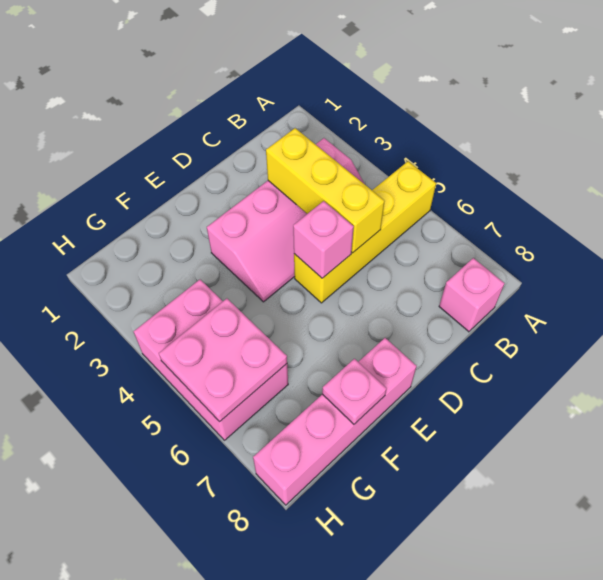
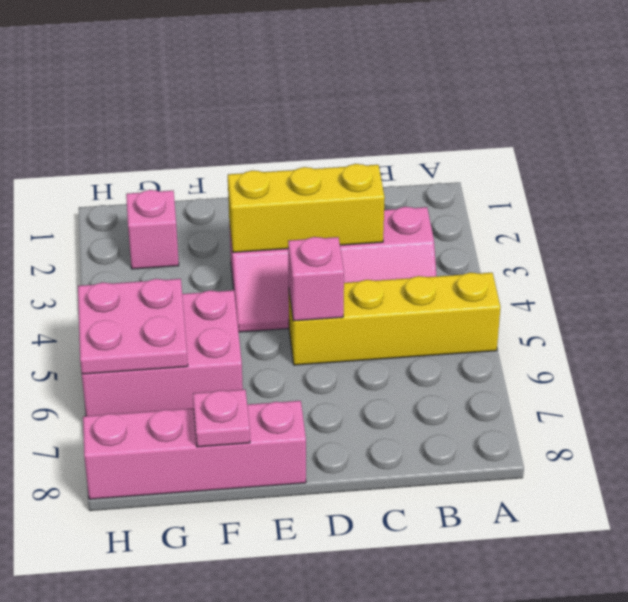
pink brick B8 level 1 -> pink brick G2 level 1
yellow brick C3:C5 level 2 -> yellow brick C3:E3 level 2
pink brick G4:H6 level 1 -> pink brick F5:H6 level 1

